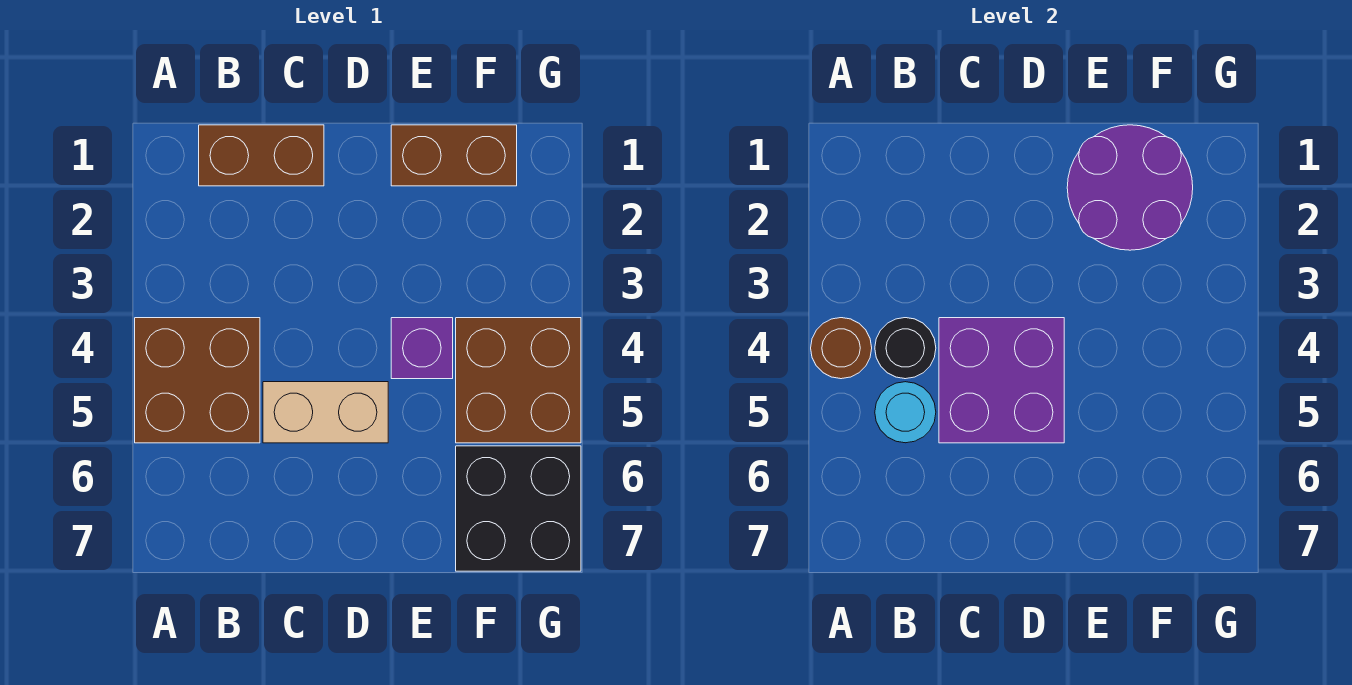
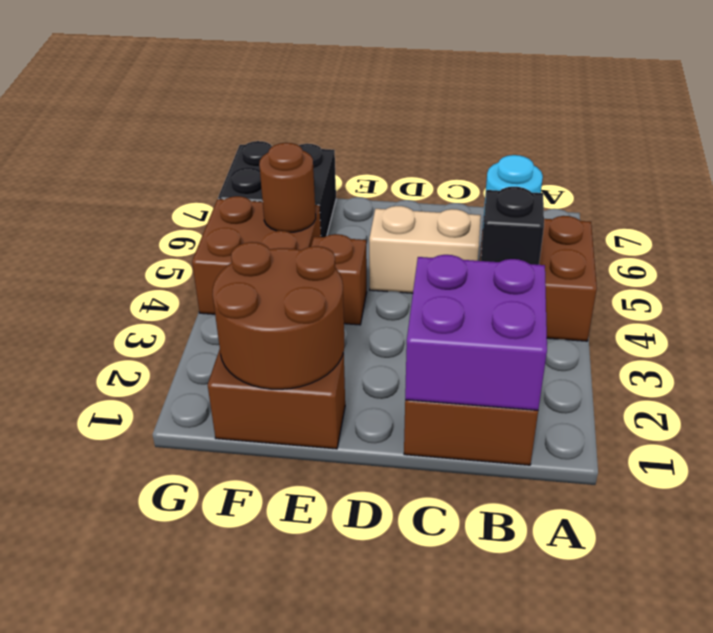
brown round brick A4 level 2 -> brown round brick F5 level 2
black round brick B4 level 2 -> black brick B4 level 2
purple brick C4:D5 level 2 -> purple brick B1:C2 level 2
purple round brick E1:F2 level 2 -> brown round brick E1:F2 level 2
purple brick E4 level 1 -> brown brick E4 level 1

